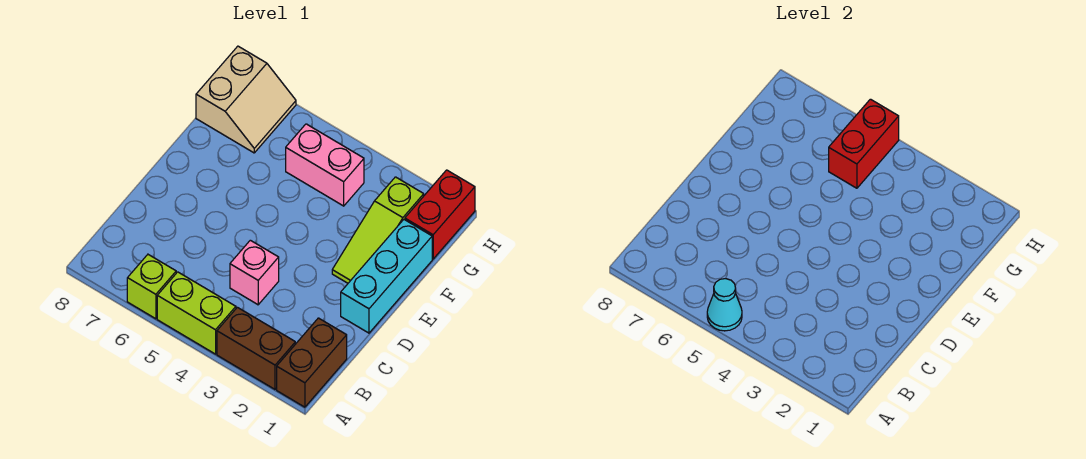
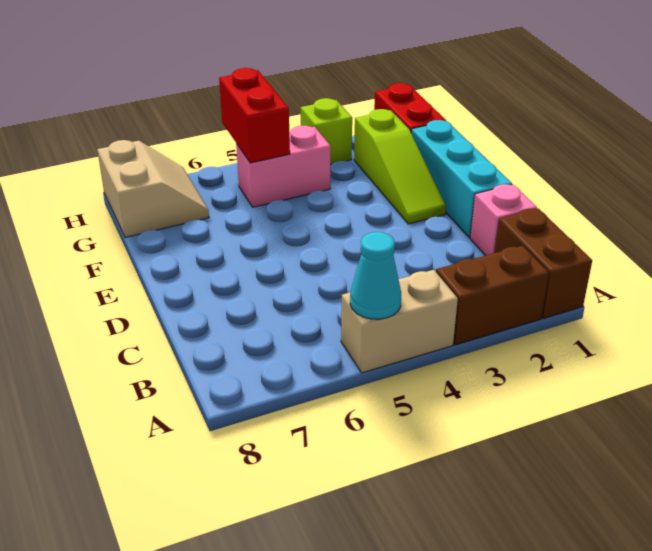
lime brick A4:A5 level 1 -> tan brick A4:A5 level 1
lime brick A6 level 1 -> lime brick H3 level 1
pink brick C4 level 1 -> pink brick C1 level 1

